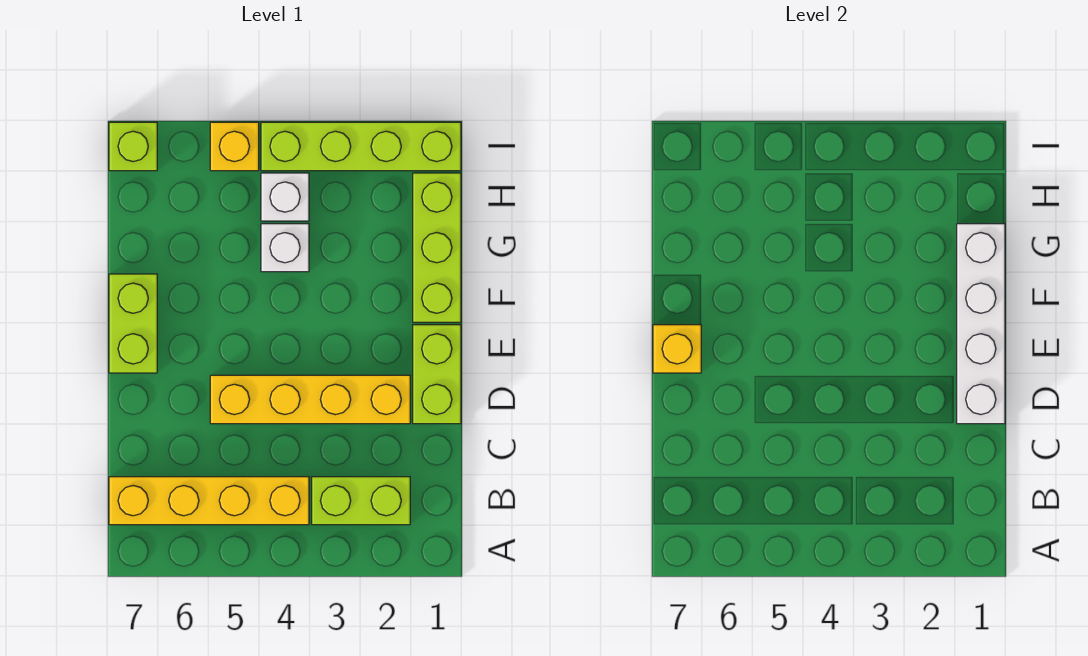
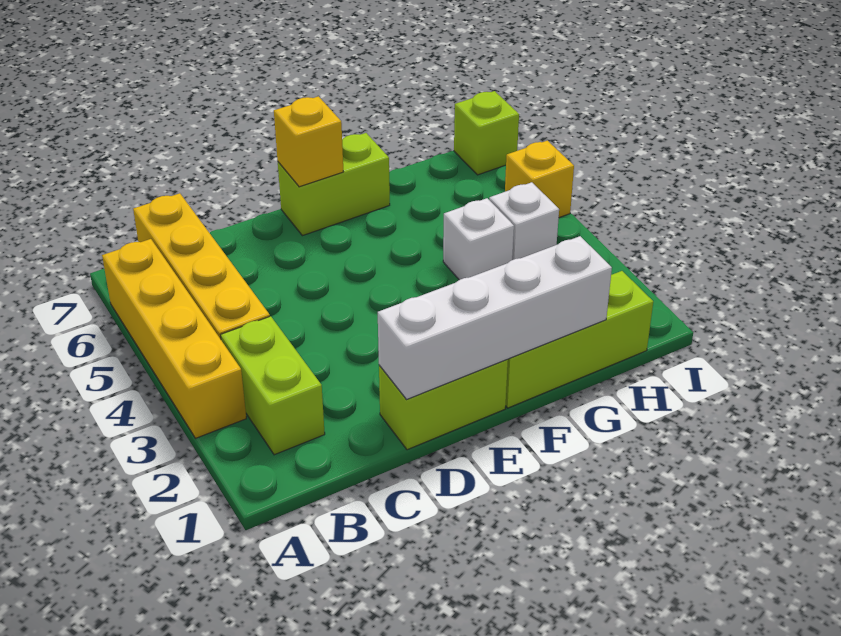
yellow brick D2:D5 level 1 -> yellow brick A3:A6 level 1
lime brick I1:I4 level 1 -> none

